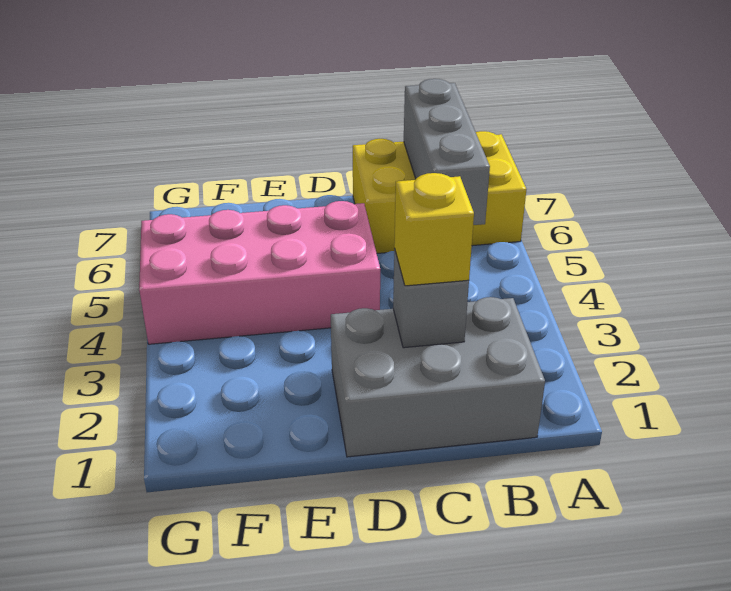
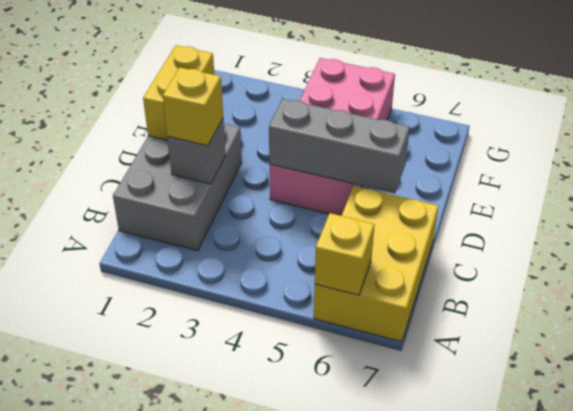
none -> yellow brick A6 level 2
grey brick B5:B7 level 2 -> grey brick D4:D6 level 2
none -> yellow brick D1:E1 level 2

